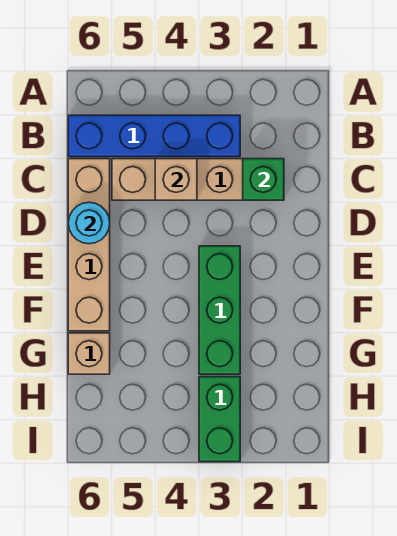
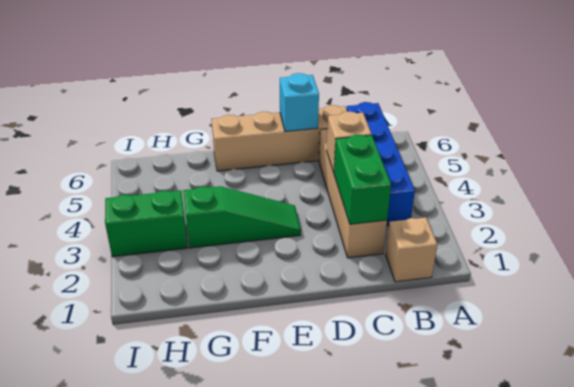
green brick C2 level 2 -> green brick C2:C3 level 2
cyan round brick D6 level 2 -> cyan brick D6 level 2
green brick E3:G3 level 1 -> green slope E3:G3 level 1 top G
tan brick G6 level 1 -> tan brick B1 level 1

